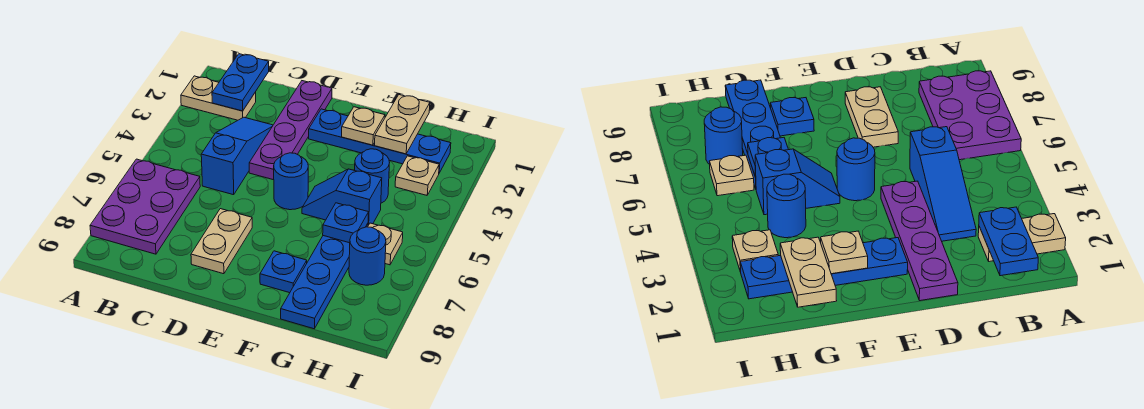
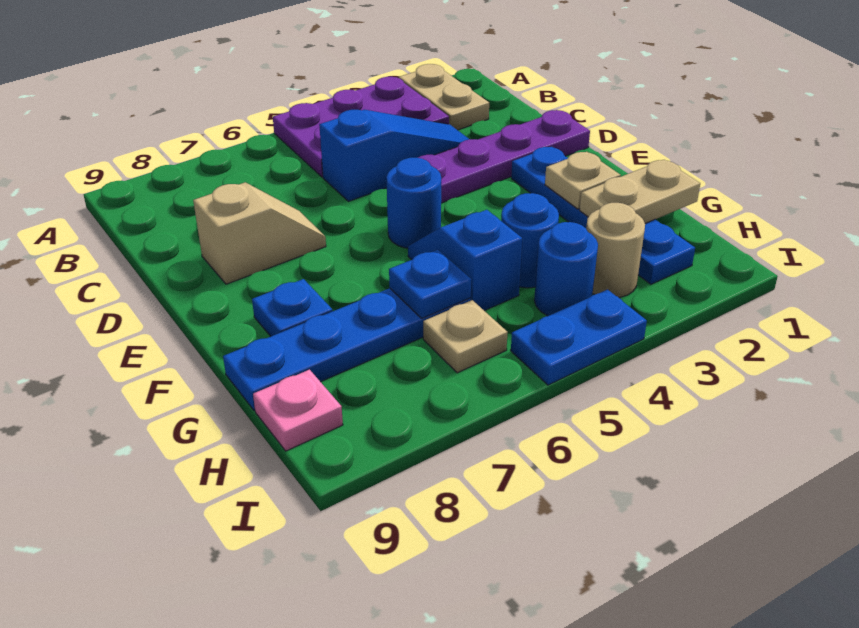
purple plate A6:B8 level 1 -> purple plate A3:B5 level 1
blue plate B1:B2 level 2 -> blue plate I4:I5 level 1
tan plate D7:D8 level 1 -> tan slope D7:D8 level 1 top 8
tan plate H3 level 1 -> tan round brick H3 level 1
blue round brick H7 level 1 -> blue round brick H4 level 1
none -> pink plate H9 level 1

